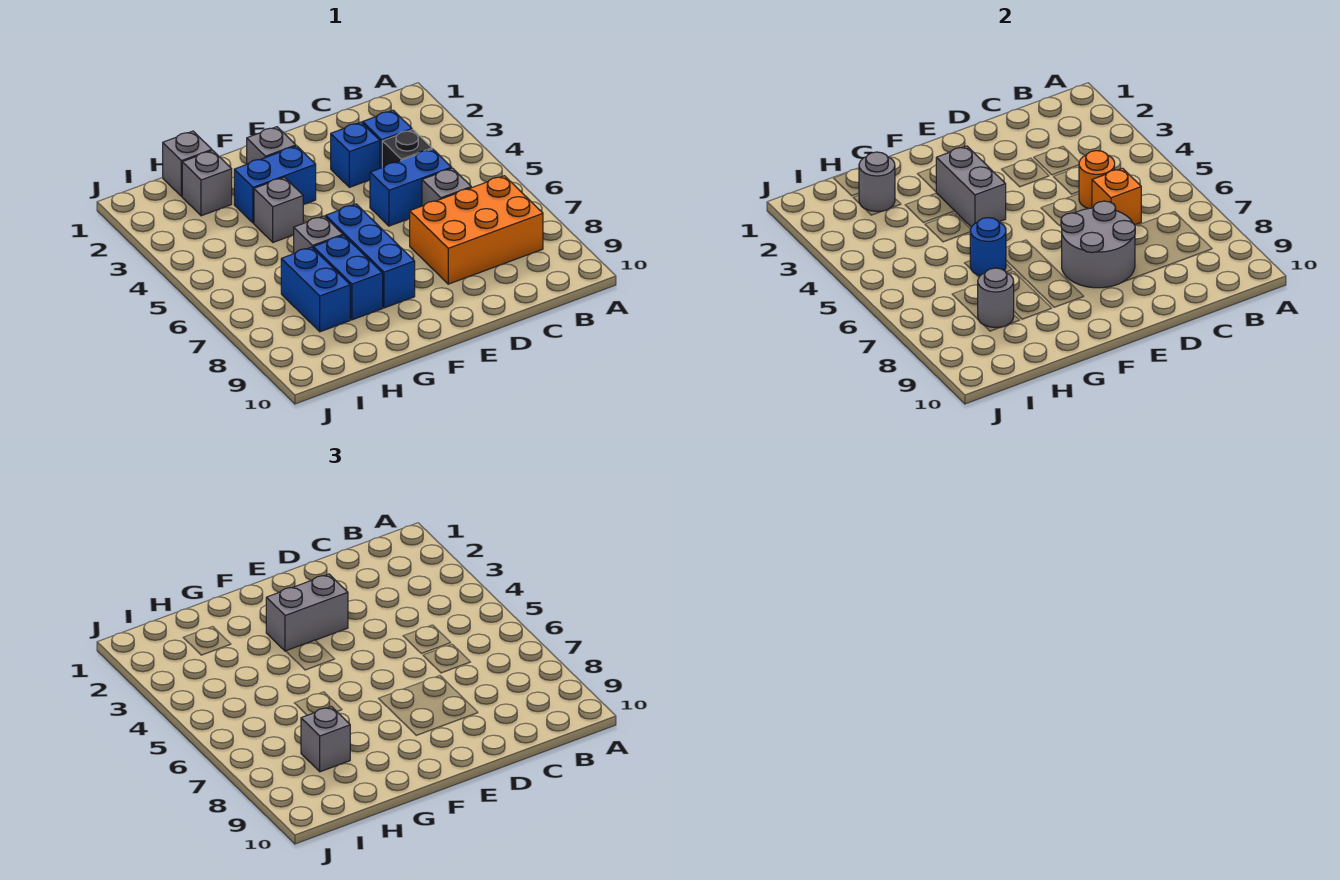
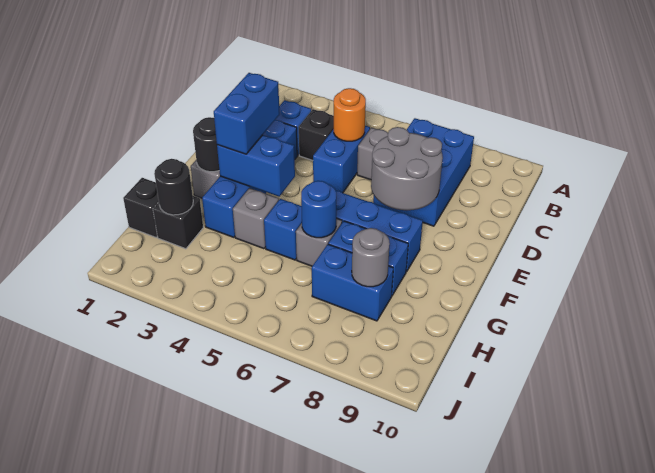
orange brick B7:D8 level 1 -> blue brick B7:D8 level 1
orange brick C6 level 2 -> none
grey brick E3:F3 level 3 -> blue brick E3:F3 level 3
none -> black round brick F2 level 2
grey brick F3:F4 level 2 -> blue brick F3:F4 level 2
none -> blue brick G5 level 1
grey brick H1 level 1 -> black brick H1 level 1
grey brick H2 level 1 -> black brick H2 level 1
grey round brick H2 level 2 -> black round brick H2 level 2
grey brick H8 level 3 -> none

